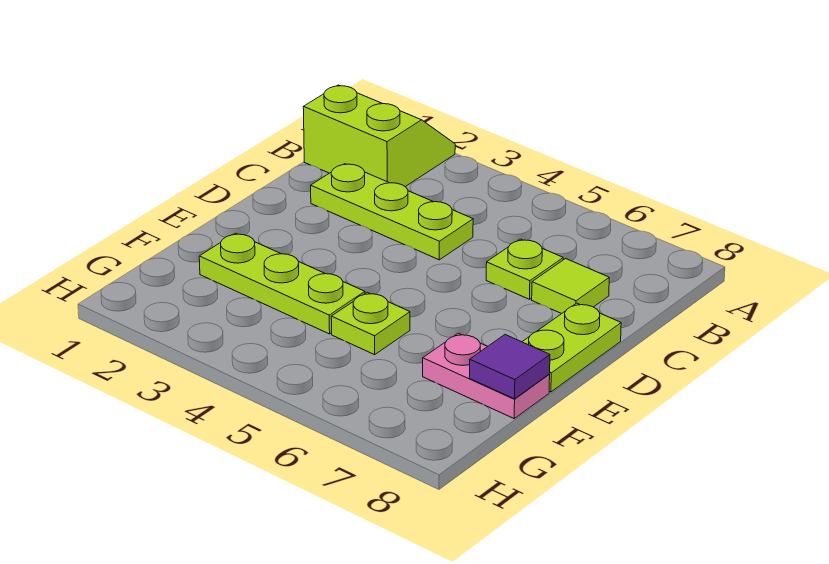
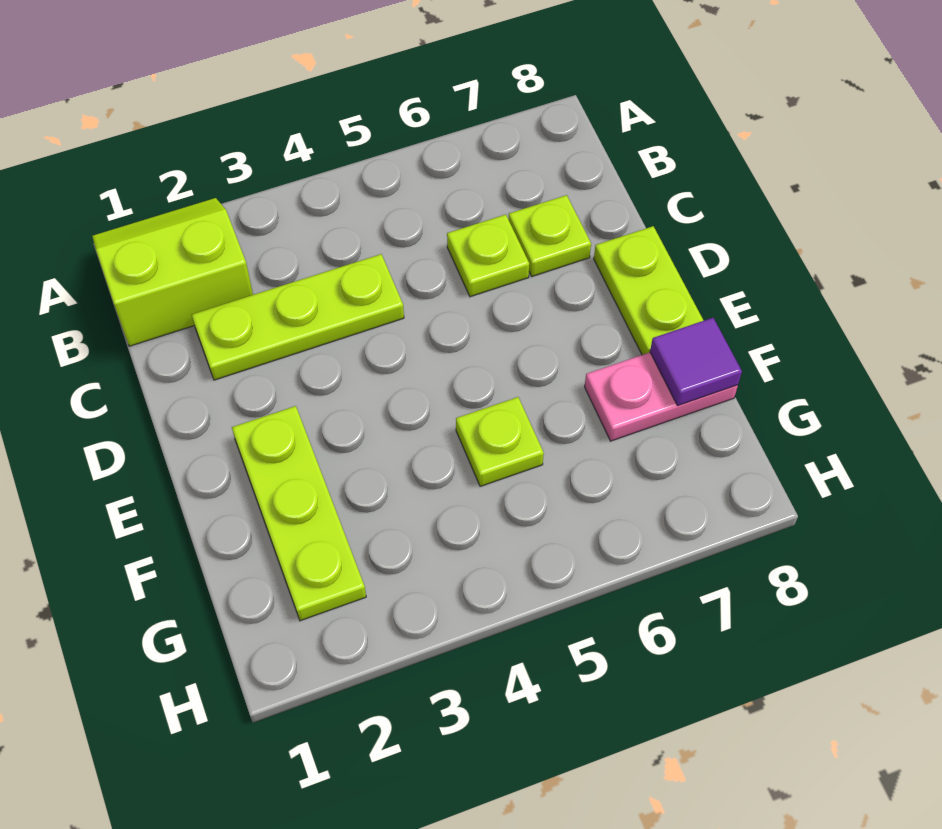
lime tile C7 level 1 -> lime plate C7 level 1
lime plate F2:F4 level 1 -> lime plate E2:G2 level 1

